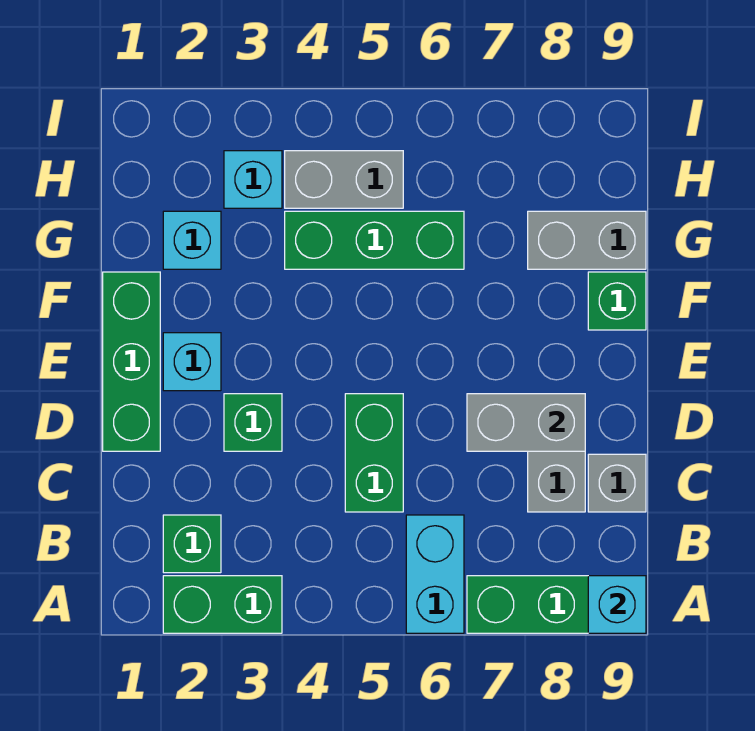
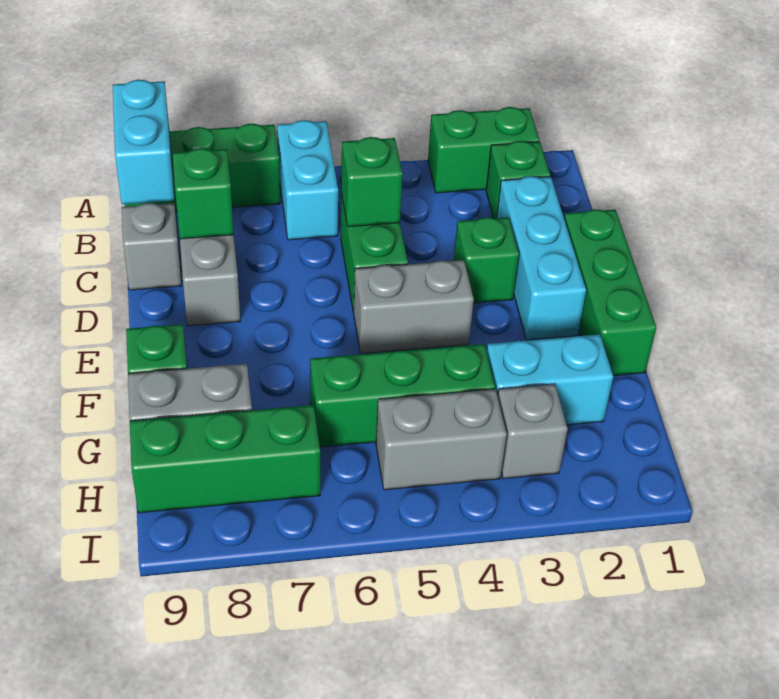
cyan brick A9 level 2 -> cyan brick A9:B9 level 2
none -> green brick C5 level 2
none -> green brick C8 level 2
grey brick D7:D8 level 2 -> grey brick E4:E5 level 1
cyan brick E2 level 1 -> cyan brick C2:E2 level 1
cyan brick G2 level 1 -> cyan brick G2:G3 level 1
cyan brick H3 level 1 -> grey brick H3 level 1
none -> green brick H7:H9 level 1

